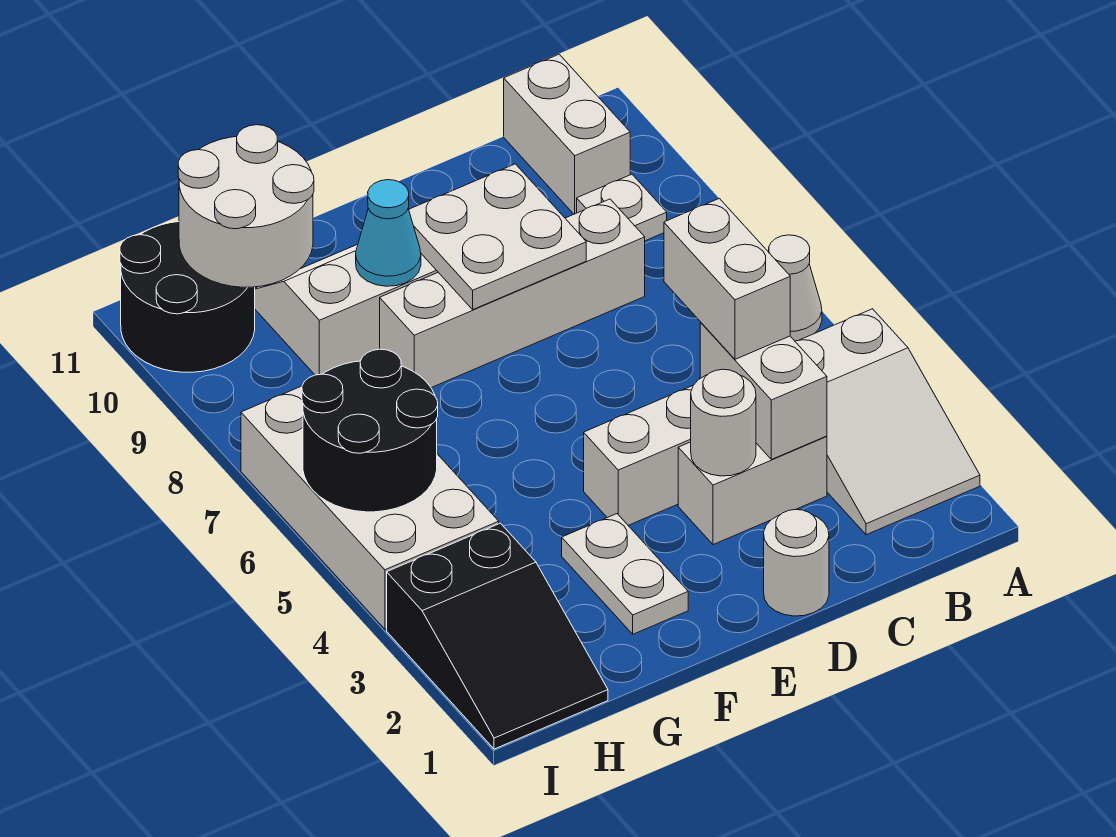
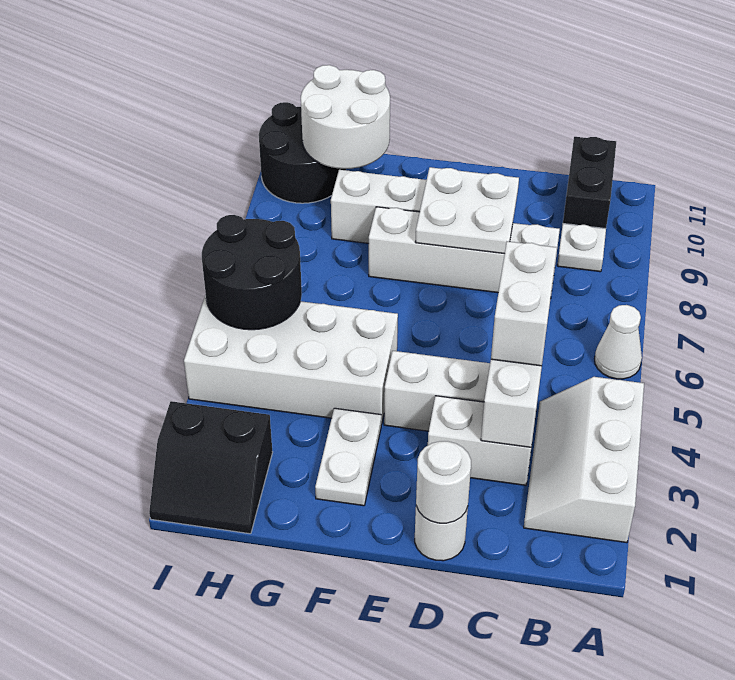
white slope A2:B4 level 1 top 4 -> white slope A2:B4 level 1 top A
white brick B10:B11 level 1 -> black brick B10:B11 level 1
white round brick D3 level 2 -> white round brick D1 level 2
cyan cone F9 level 2 -> none
black slope H1:I3 level 1 top 3 -> black slope H1:I2 level 1 top 2
white brick H4:I7 level 1 -> white brick F4:I5 level 1

